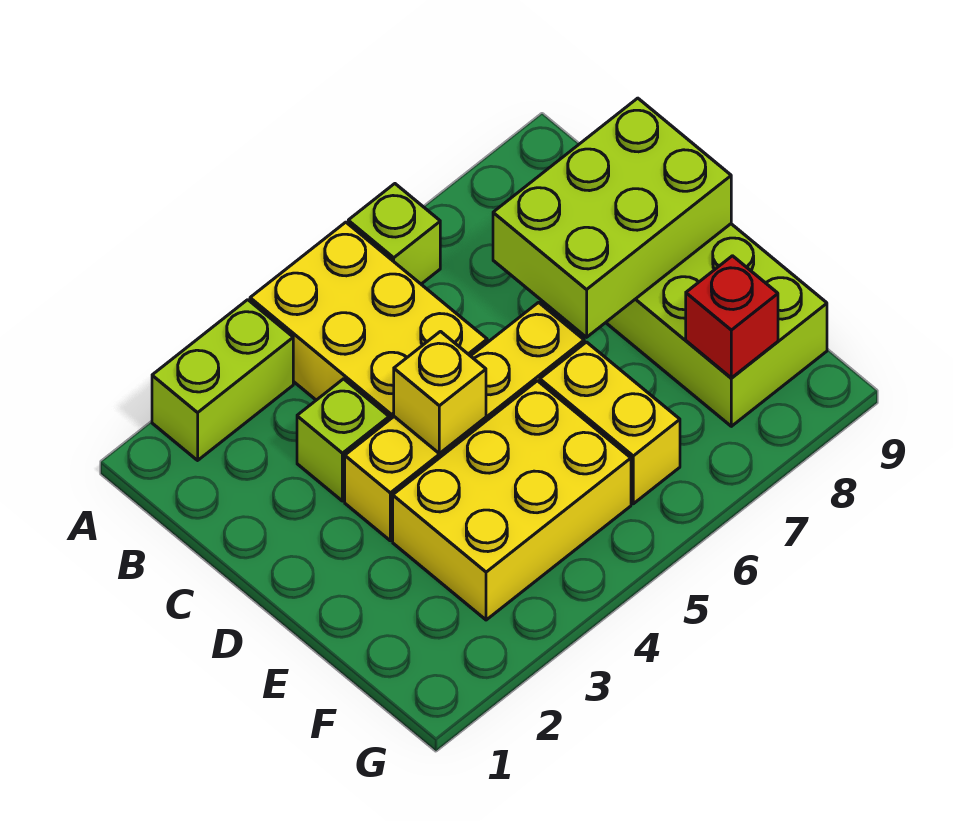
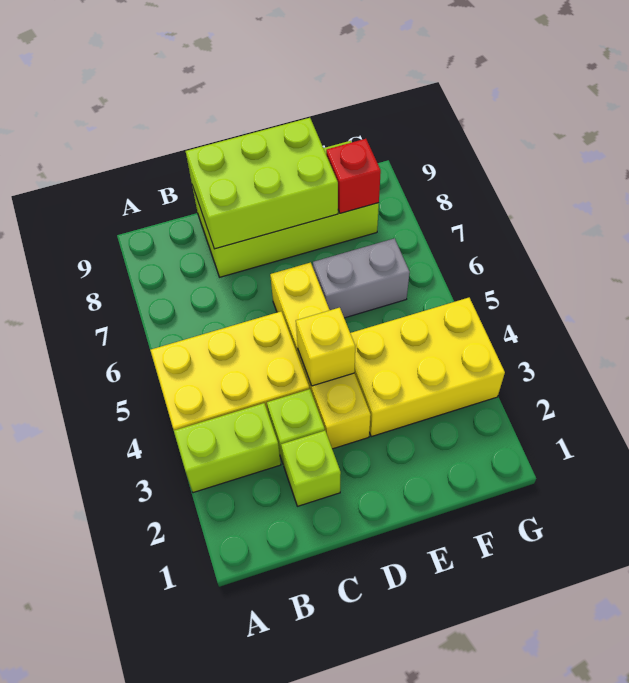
lime brick A2:A3 level 1 -> lime brick A3:B3 level 1
lime brick A6 level 1 -> lime brick C2 level 1
lime brick C7:D9 level 2 -> lime brick C8:E9 level 2
yellow brick E3:F5 level 1 -> yellow brick E3:G4 level 1
yellow brick E6:F6 level 1 -> grey brick E6:F6 level 1

